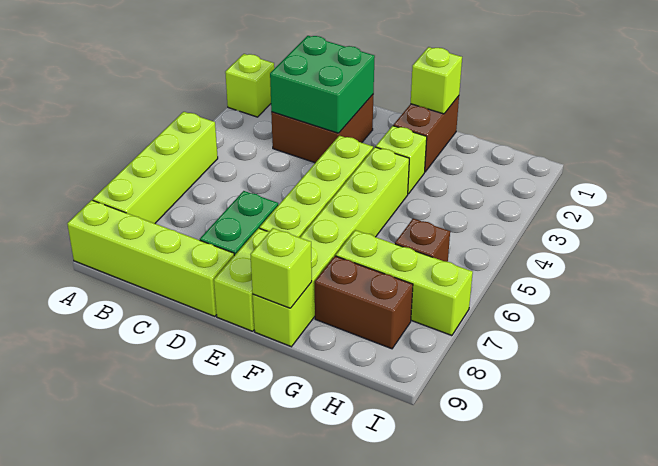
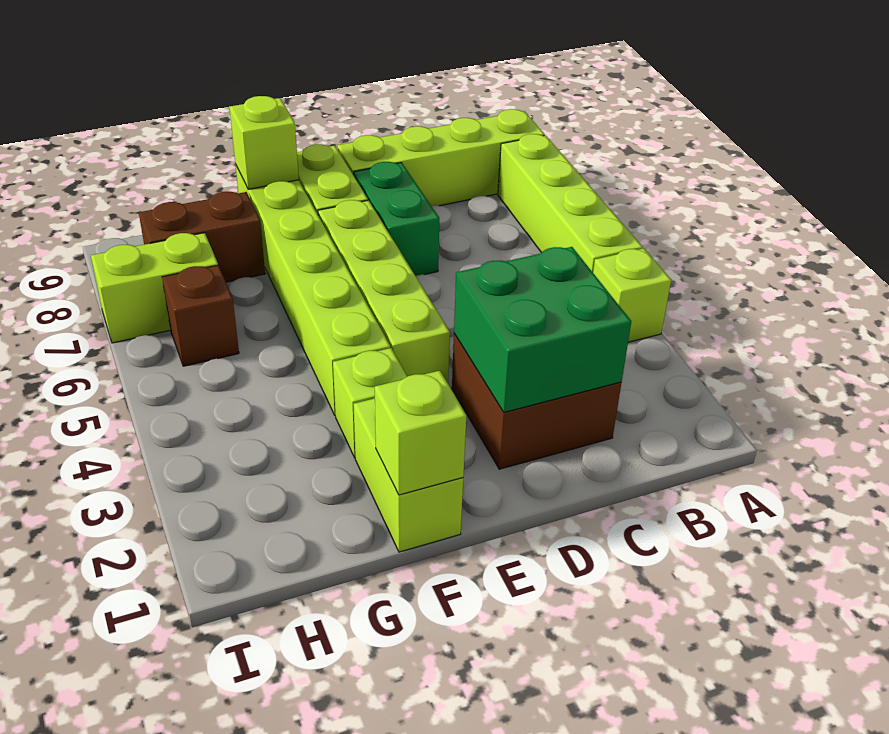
lime brick A2 level 1 -> lime brick A4 level 1
brown brick F1:F2 level 1 -> lime brick F1:F2 level 1
lime brick G7:I7 level 1 -> lime brick H7:I7 level 1

